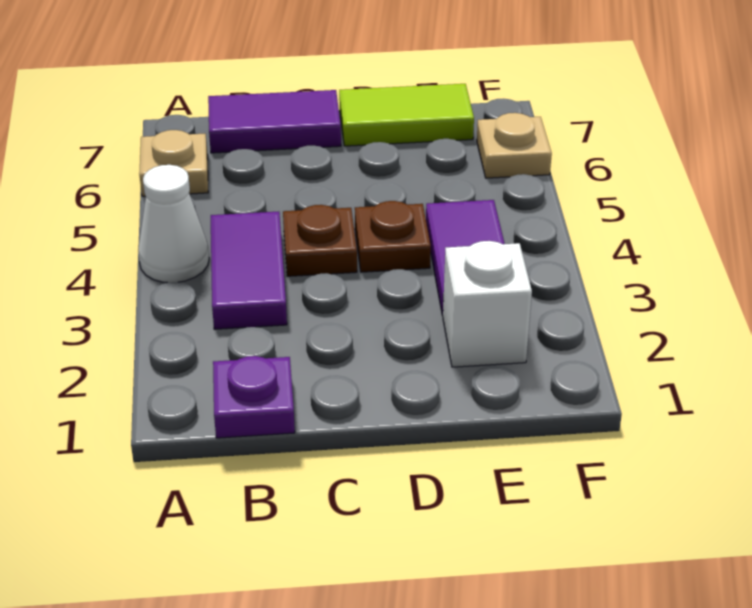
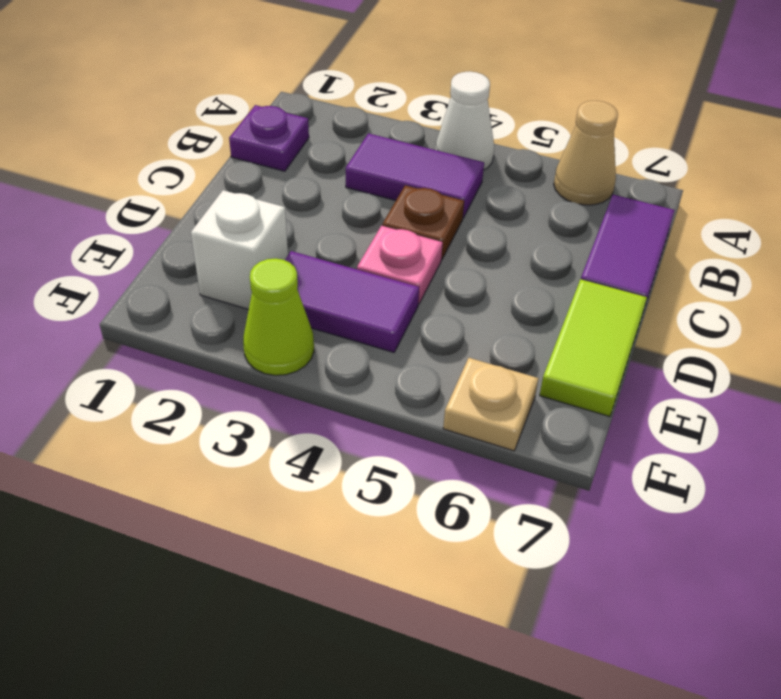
tan plate A6 level 1 -> tan cone A6 level 1
brown plate D4 level 1 -> pink plate D4 level 1
none -> lime cone F3 level 1

